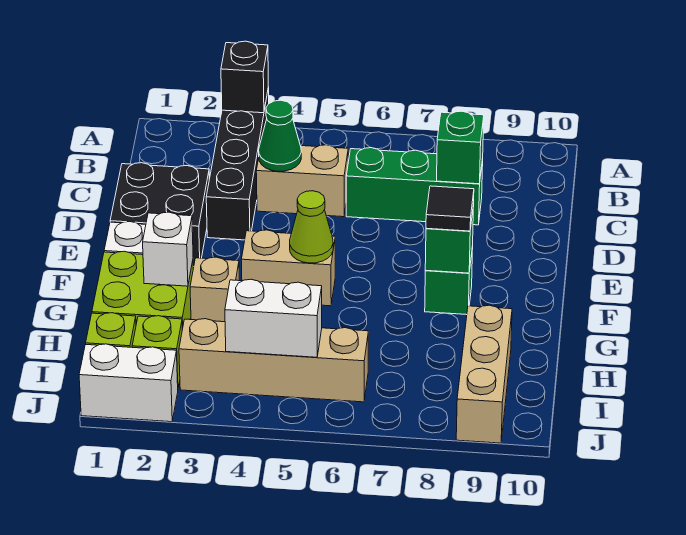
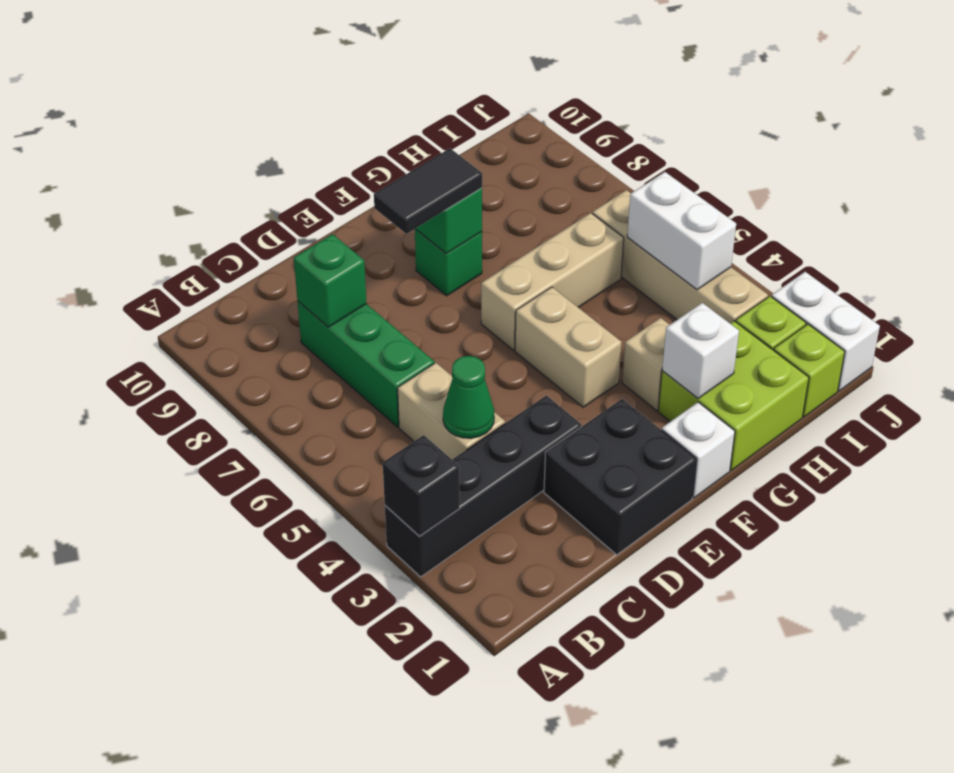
lime cone F5 level 2 -> none
black tile F8 level 3 -> black tile E8:F8 level 3
tan brick H9:J9 level 1 -> tan brick F6:H6 level 1

